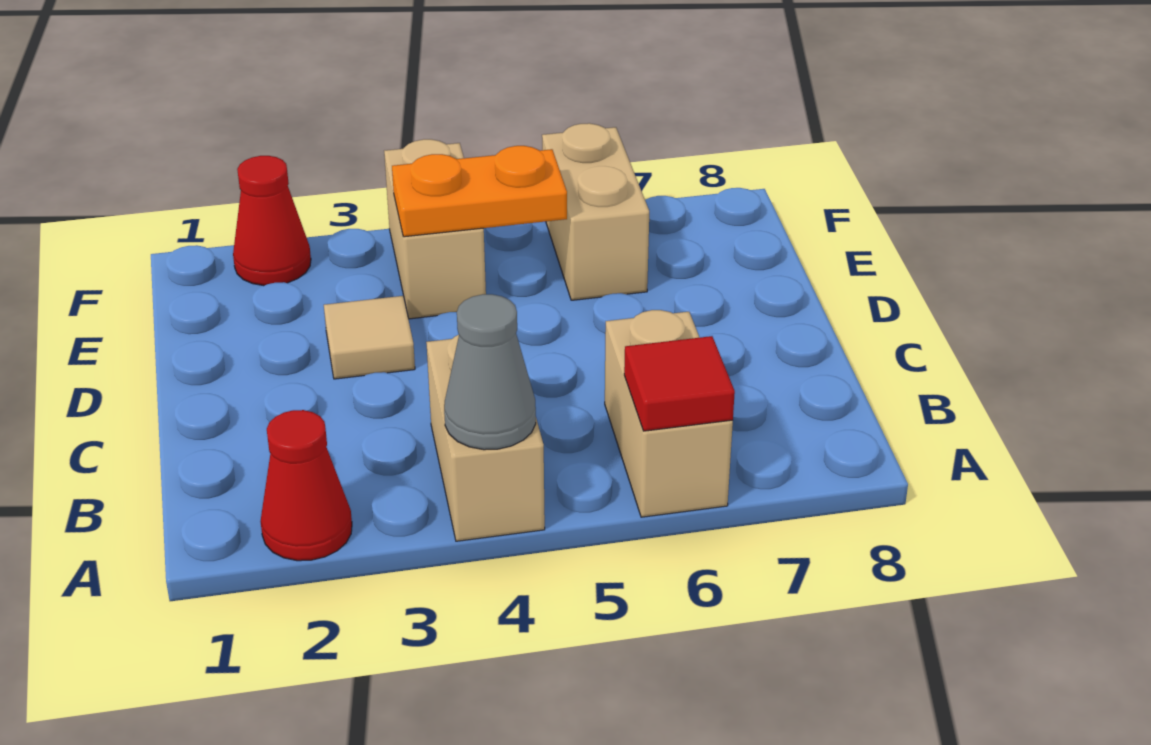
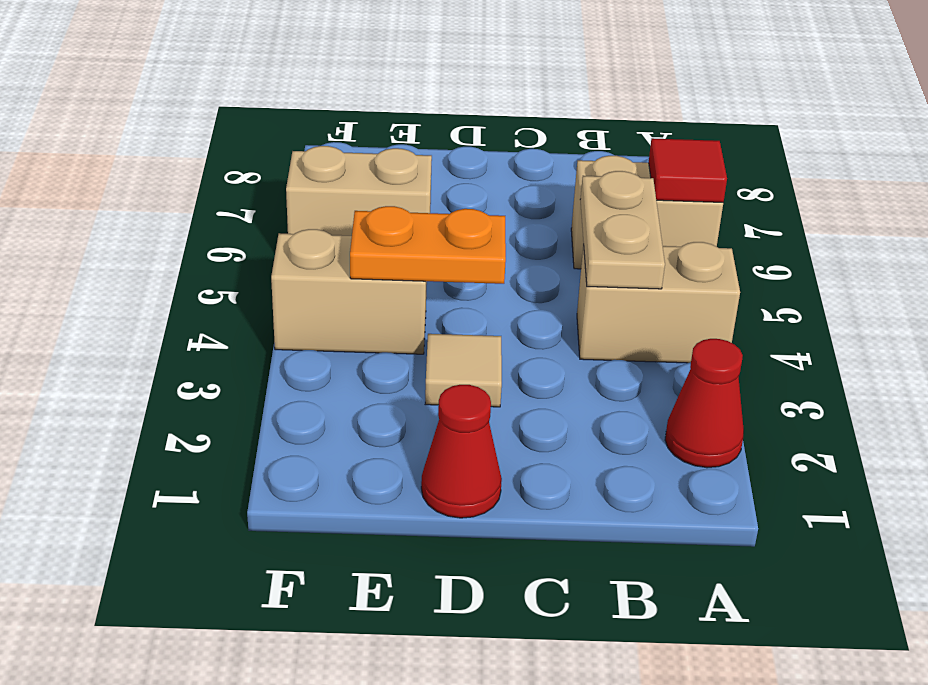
grey cone A4 level 2 -> none
none -> tan plate B4:B5 level 2
orange plate E4:E5 level 2 -> orange plate D4:E4 level 2
red cone F2 level 1 -> red cone D1 level 1

